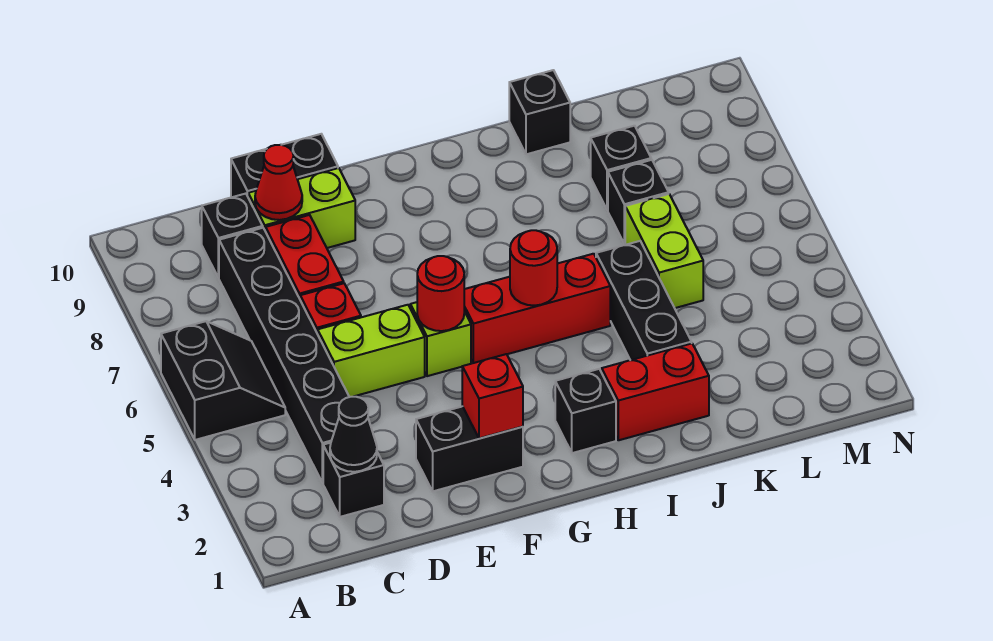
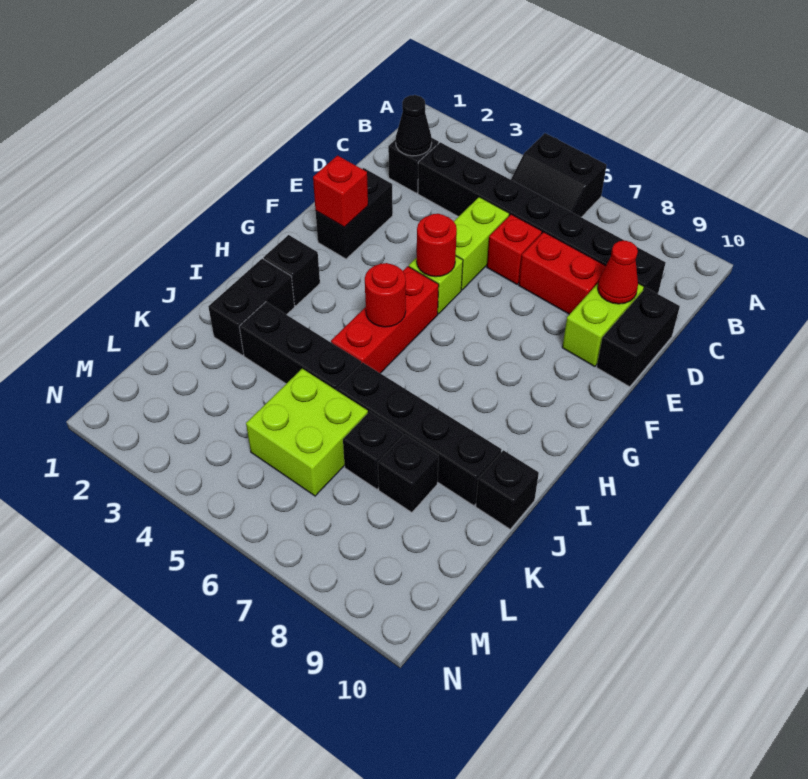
red brick I2:J2 level 1 -> black brick I2:J2 level 1
none -> black brick J6:J9 level 1
lime brick K5:K6 level 1 -> lime brick K5:L6 level 1

